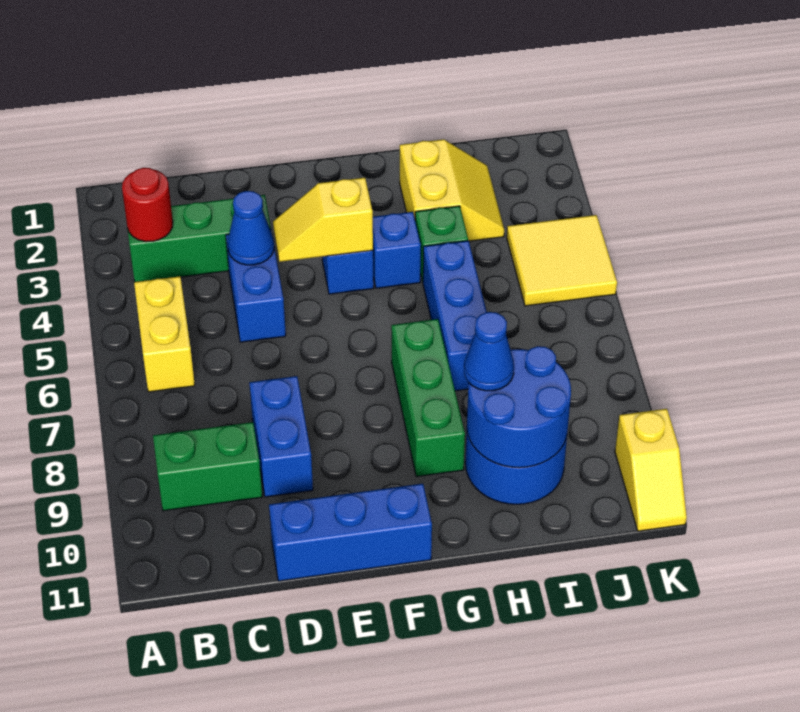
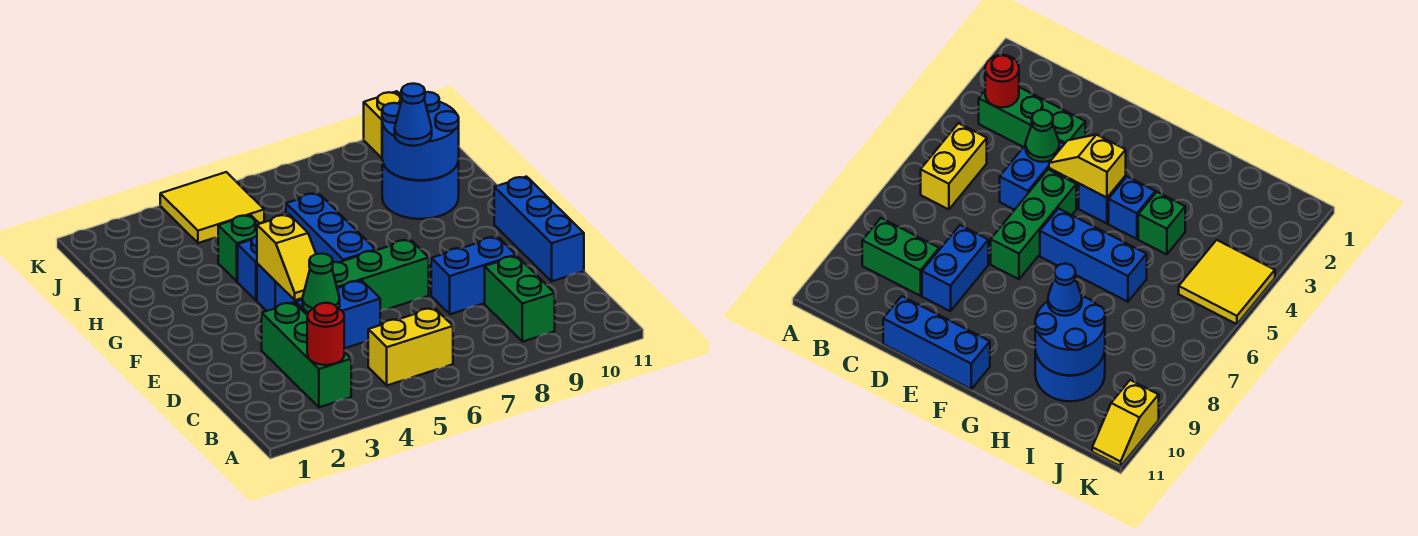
blue cone D4 level 2 -> green cone D4 level 2
green brick G7:G9 level 1 -> green brick E5:E7 level 1
yellow slope H2:I3 level 1 top H -> none
blue brick H5:H7 level 1 -> blue brick F6:H6 level 1

